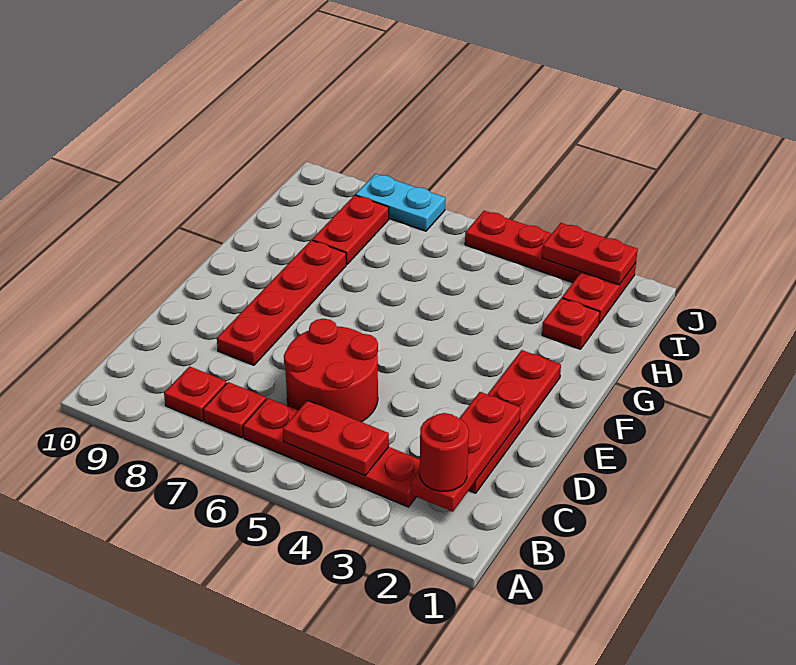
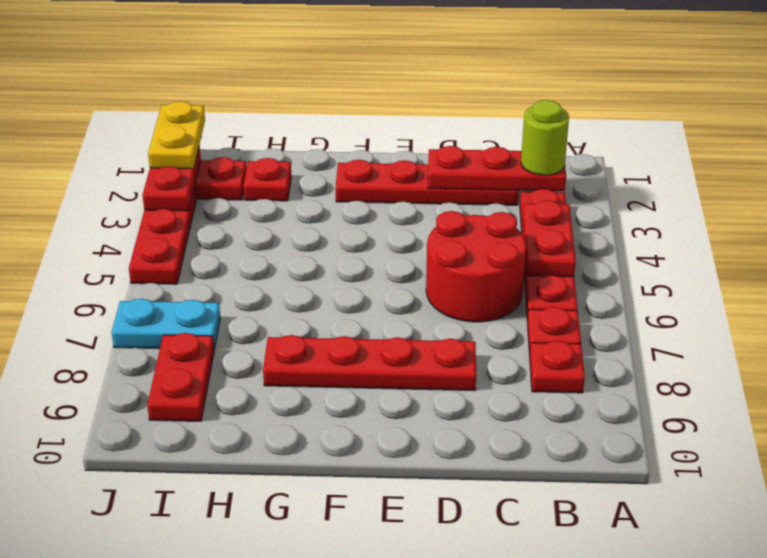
red round brick B2 level 3 -> lime round brick B2 level 3
red plate H8:I8 level 1 -> red plate I8:I9 level 1
none -> yellow plate J1:J2 level 3
cyan plate J7:J8 level 1 -> cyan plate I7:J7 level 1

